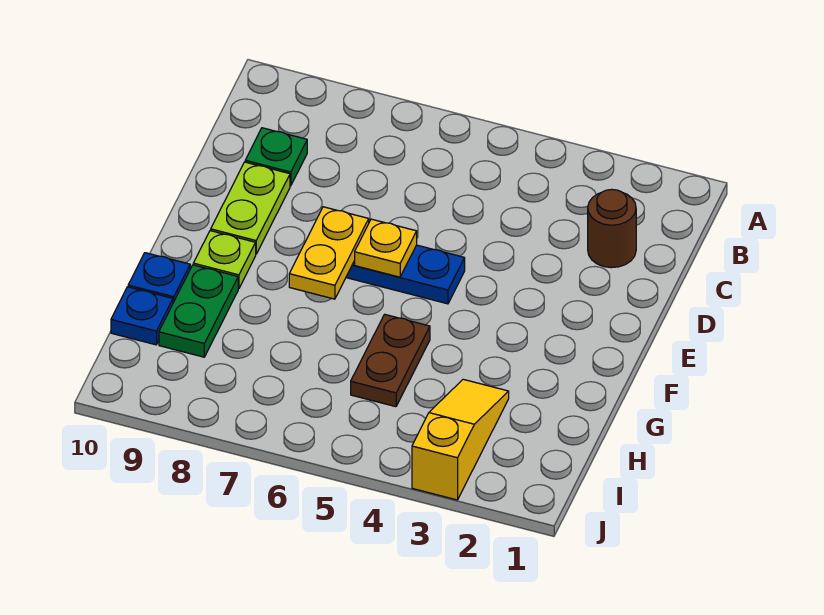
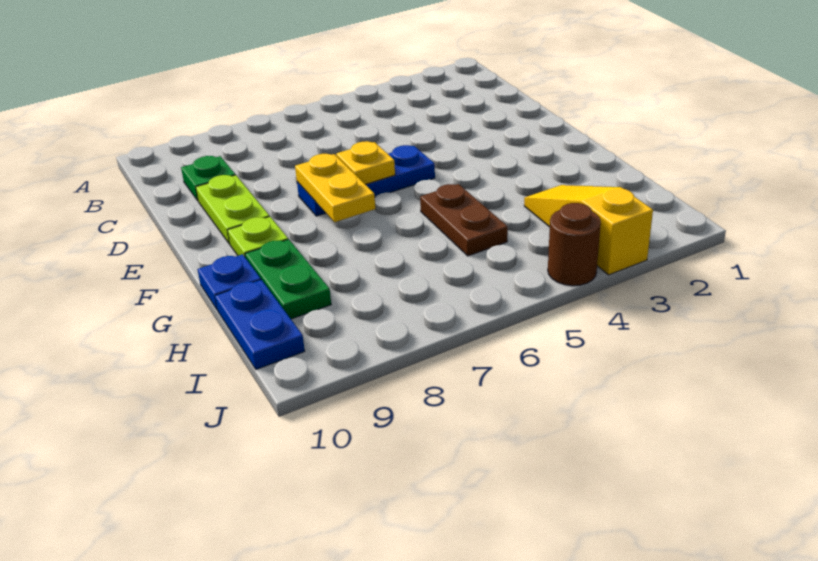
brown round brick C2 level 1 -> brown round brick J4 level 1
blue plate H10 level 1 -> blue plate H10:I10 level 1

